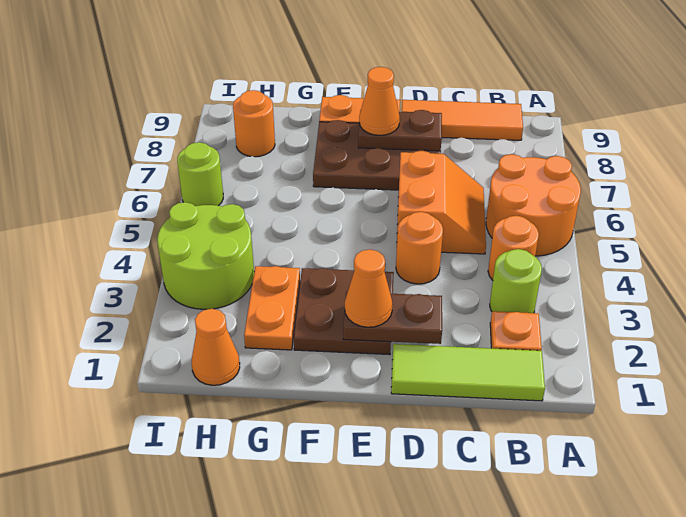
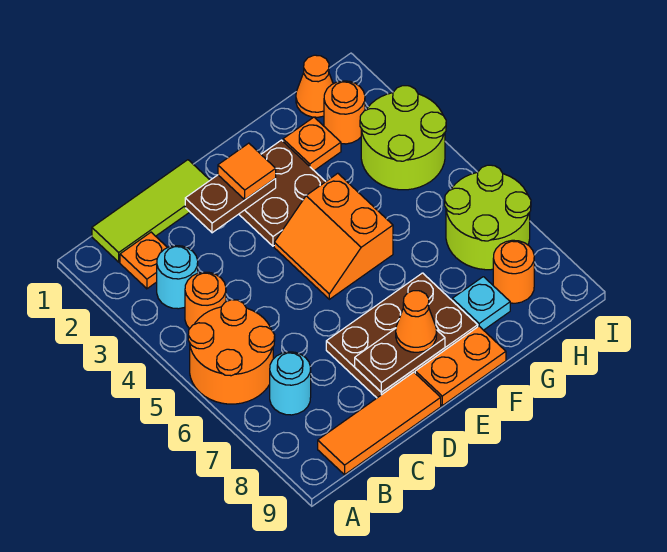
lime round brick B3 level 1 -> cyan round brick B3 level 1
none -> cyan round brick B7 level 1
orange slope C5:D6 level 1 top D -> orange slope E4:F5 level 1 top F
orange round brick D4 level 1 -> orange round brick H2 level 1
orange cone E2 level 3 -> orange tile E2 level 3
orange plate G2:G3 level 1 -> orange plate G2 level 1
none -> cyan plate G8 level 1
lime round brick I6 level 1 -> lime round brick H6:I7 level 1

